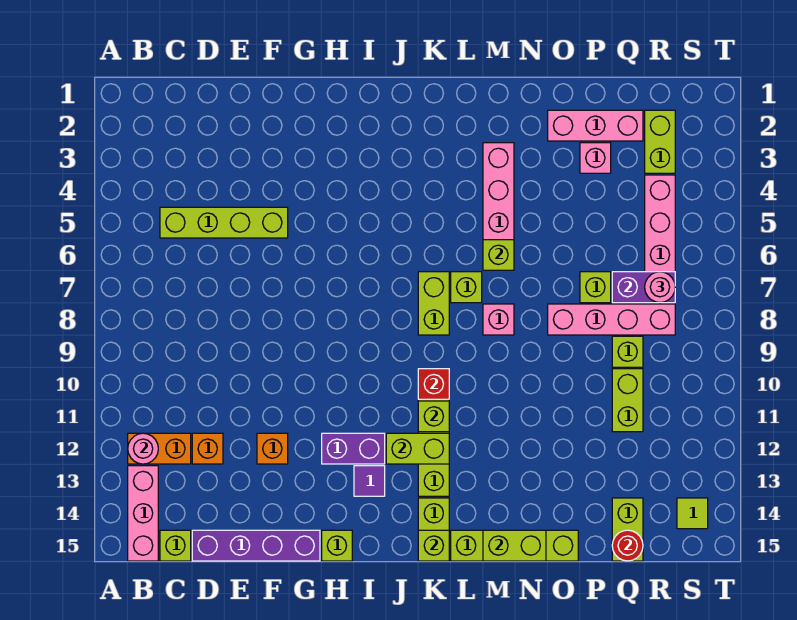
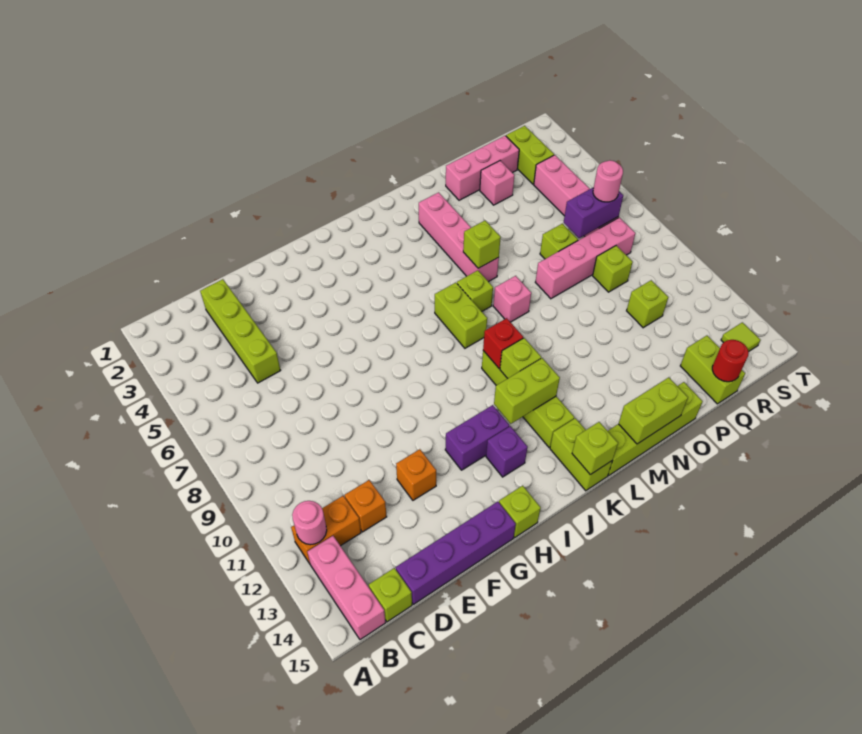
lime brick C5:F5 level 1 -> lime brick D2:D5 level 1
purple tile I13 level 1 -> purple brick I13 level 1
lime brick Q10:Q11 level 1 -> lime brick Q11 level 1

